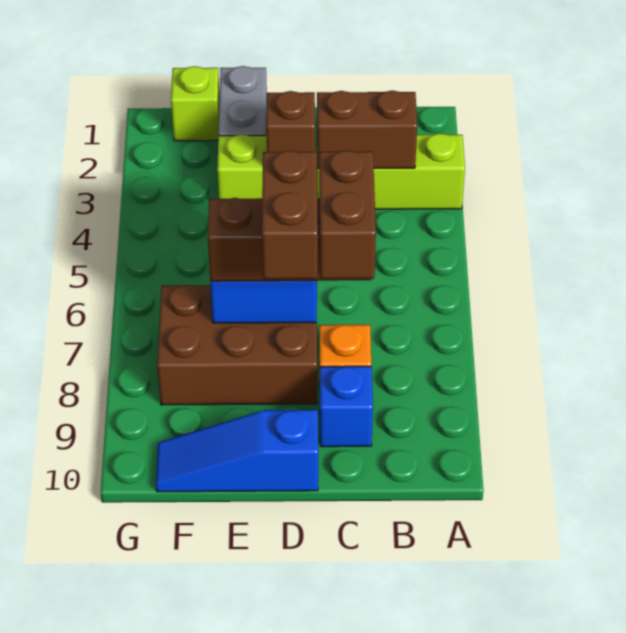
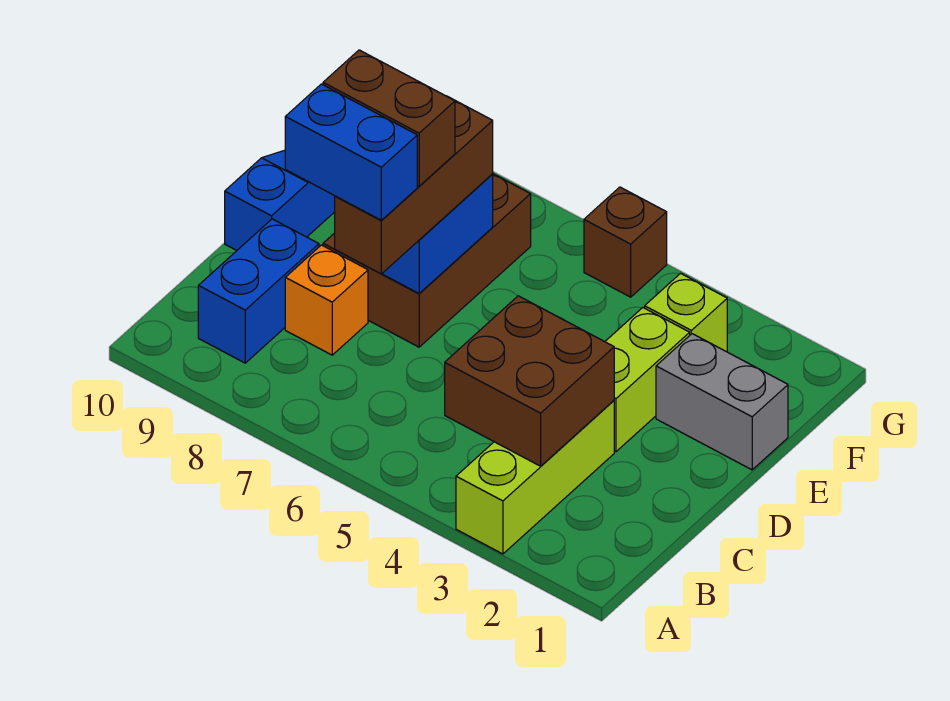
brown brick B3:C3 level 2 -> brown brick B3:C4 level 2
brown brick C7:C8 level 4 -> blue brick C7:C8 level 4
blue brick C9 level 1 -> blue brick B9:C9 level 1
brown brick D3 level 2 -> brown brick G5 level 1
lime brick F1 level 1 -> lime brick F3 level 1

